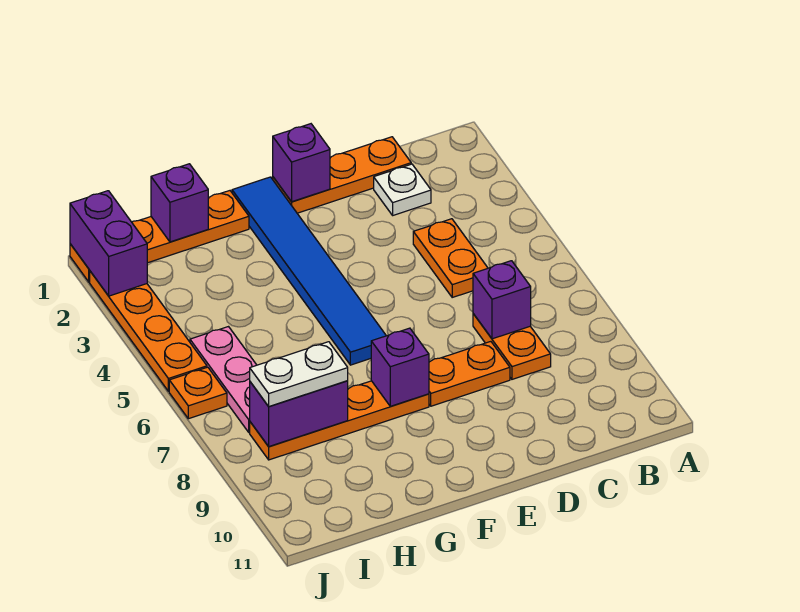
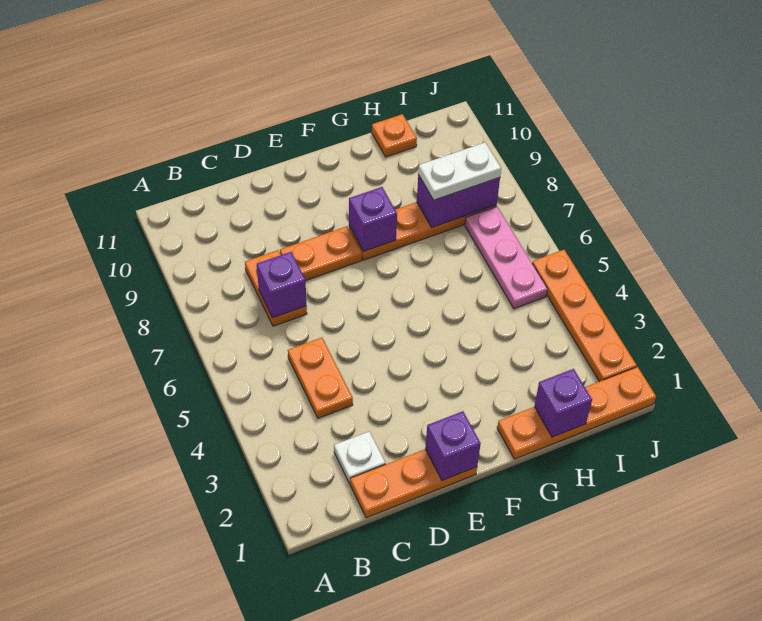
blue tile F1:F6 level 1 -> none
purple brick J1:J2 level 2 -> none
orange plate J6 level 1 -> orange plate H11 level 1

